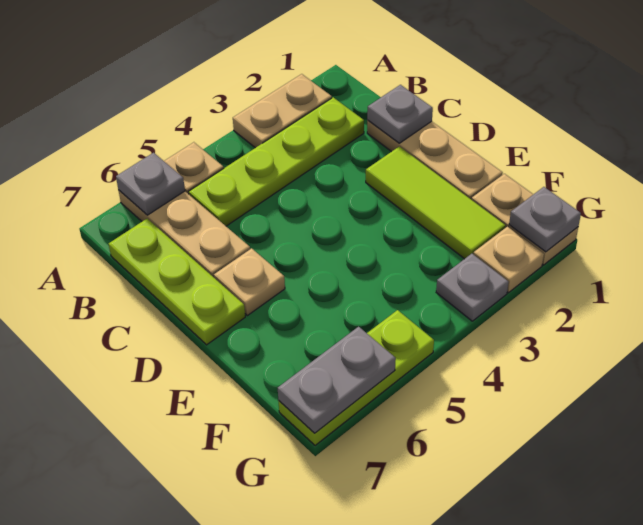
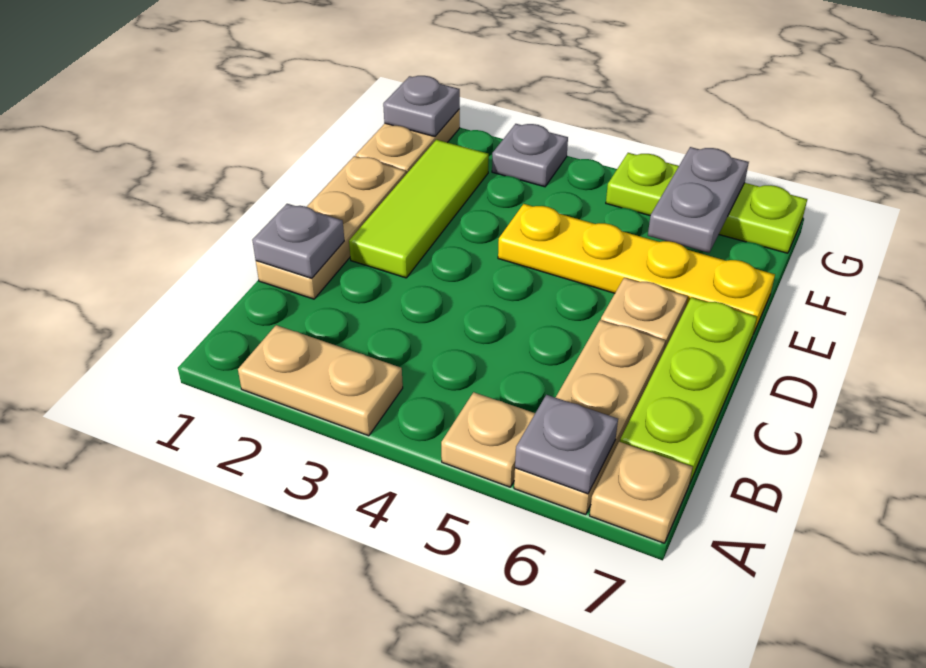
lime plate B2:B5 level 1 -> none
none -> yellow plate E4:E7 level 1
tan plate G2 level 1 -> tan plate A7 level 1
grey plate G6:G7 level 2 -> grey plate F6:G6 level 2

